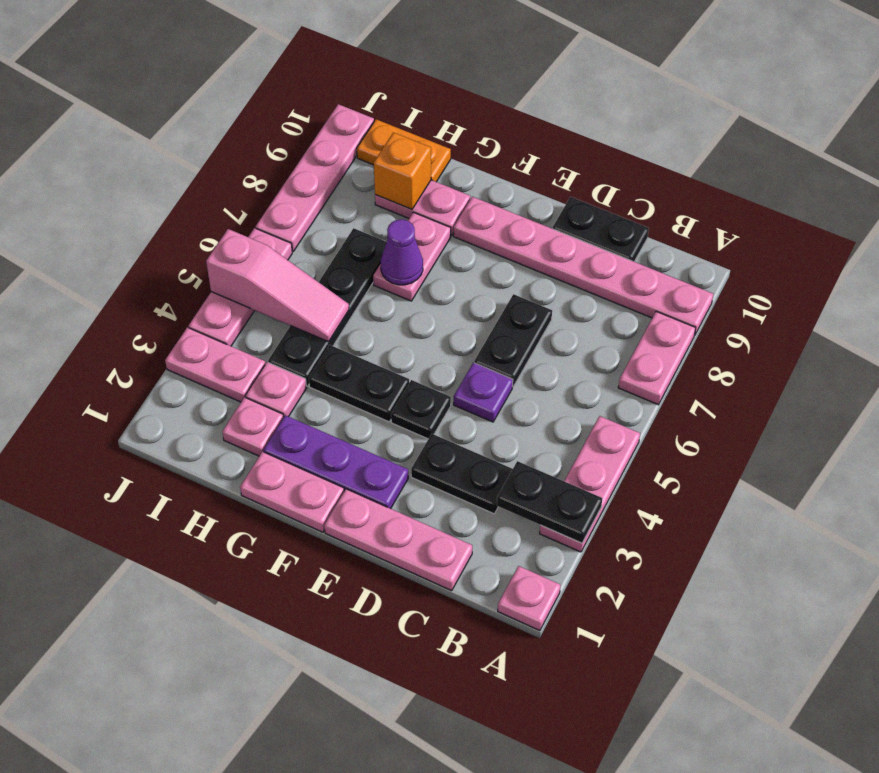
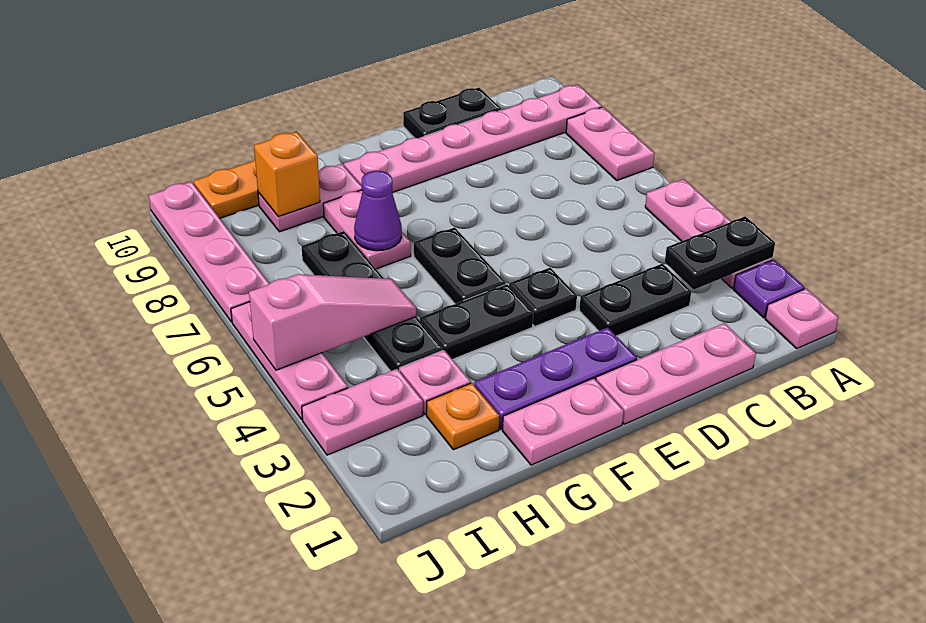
purple plate D5 level 1 -> purple plate A2 level 1
black plate D6:D7 level 1 -> black plate F5:F6 level 1
pink plate H2 level 1 -> orange plate H2 level 1

